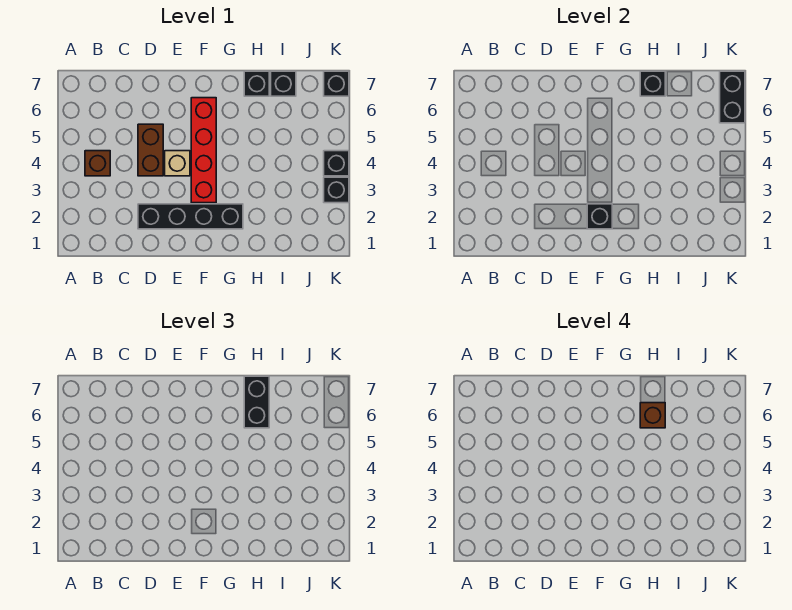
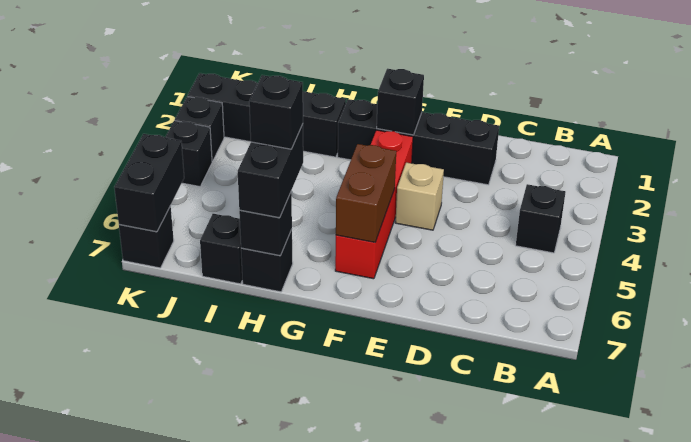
brown brick B4 level 1 -> black brick B4 level 1
brown brick D4:D5 level 1 -> brown brick F5:F6 level 2
none -> black brick H2:K2 level 1
brown brick H6 level 4 -> black brick H6 level 4

